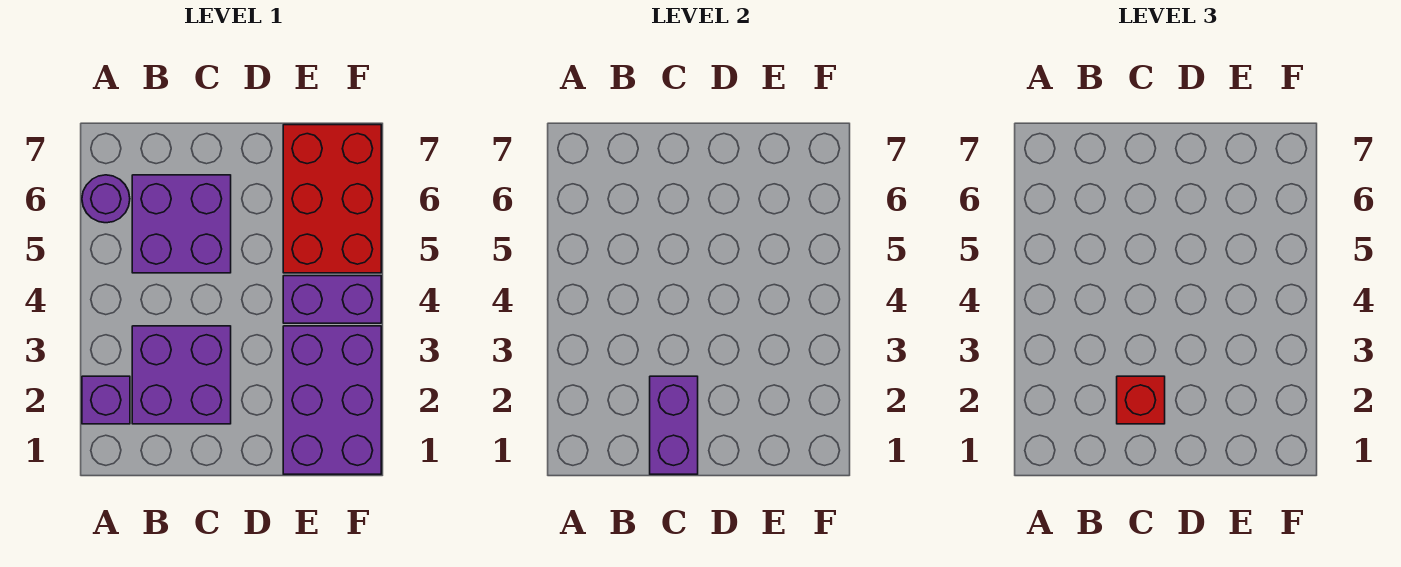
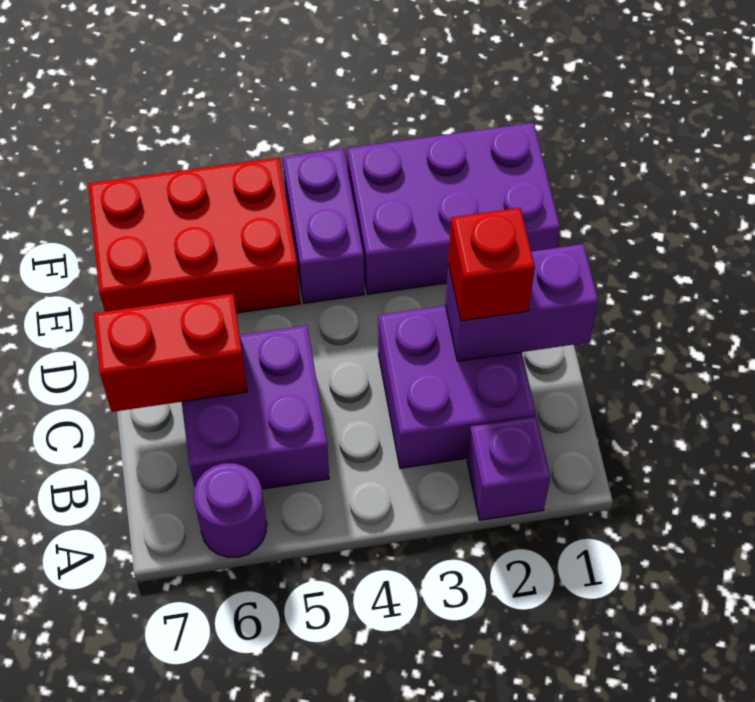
none -> red brick C6:C7 level 2

